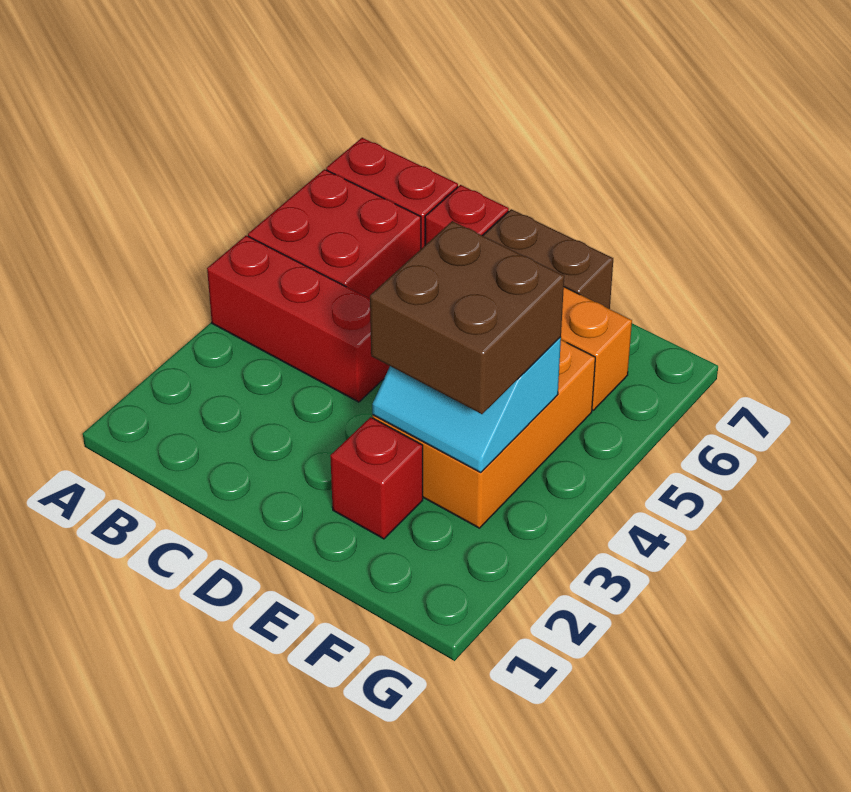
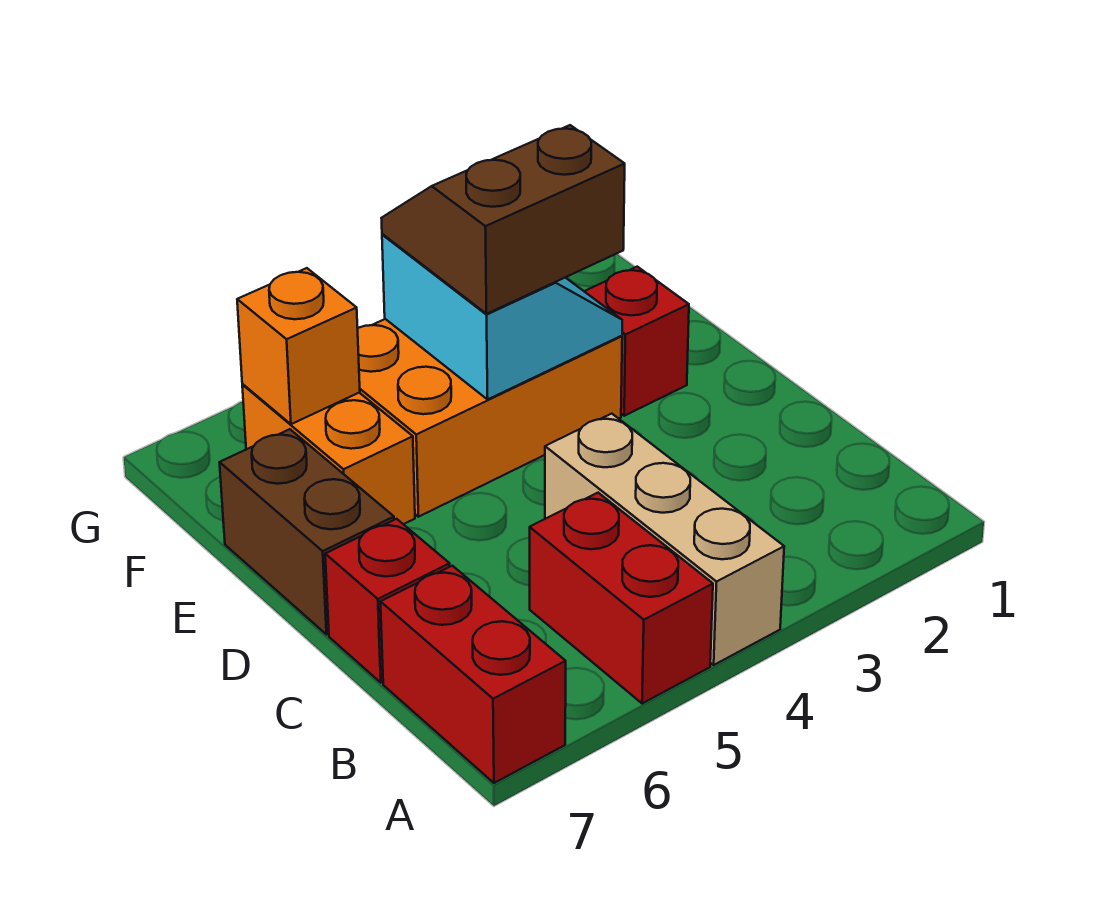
red brick A4:C4 level 1 -> tan brick A4:C4 level 1
red brick A5:B6 level 1 -> red brick A5:B5 level 1
brown brick E3:F4 level 3 -> brown slope E3:F4 level 3 top E
none -> orange brick F6 level 2

